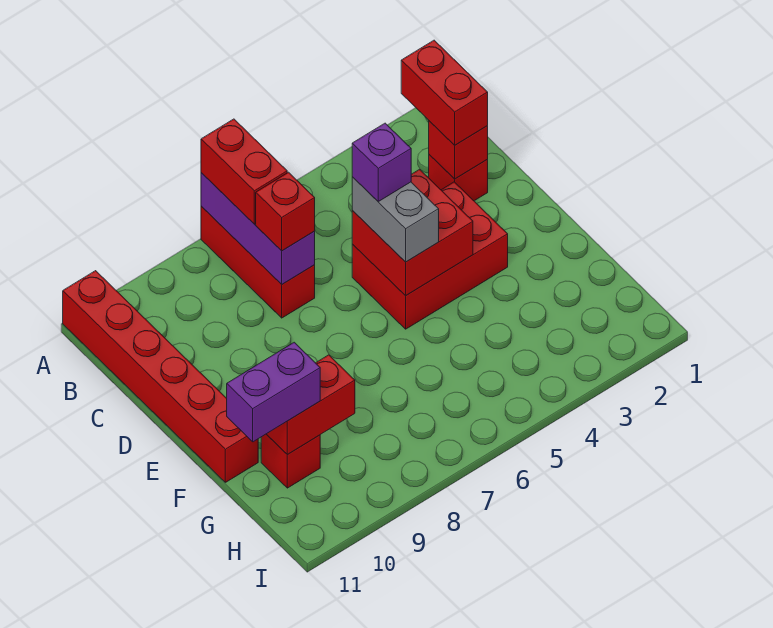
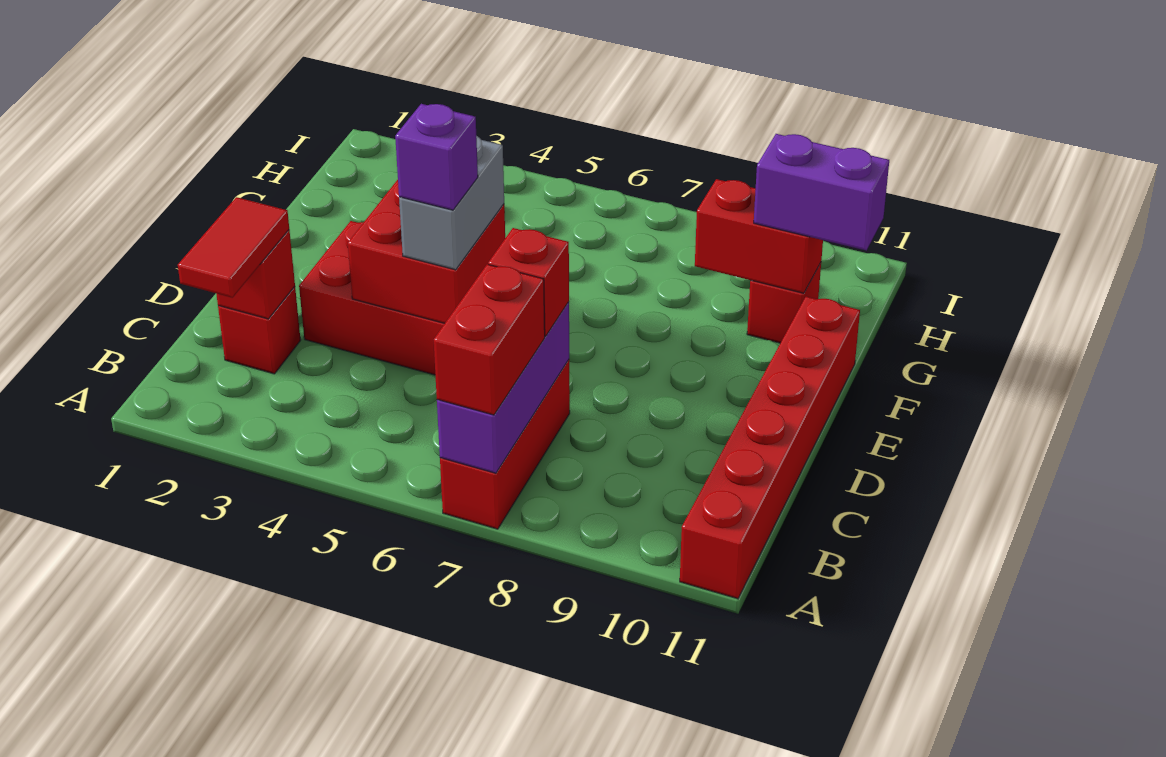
red brick B2:C2 level 3 -> red tile B2:C2 level 3

